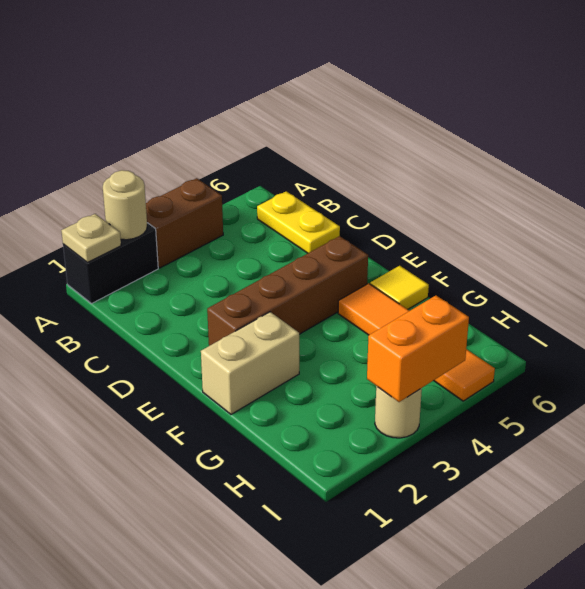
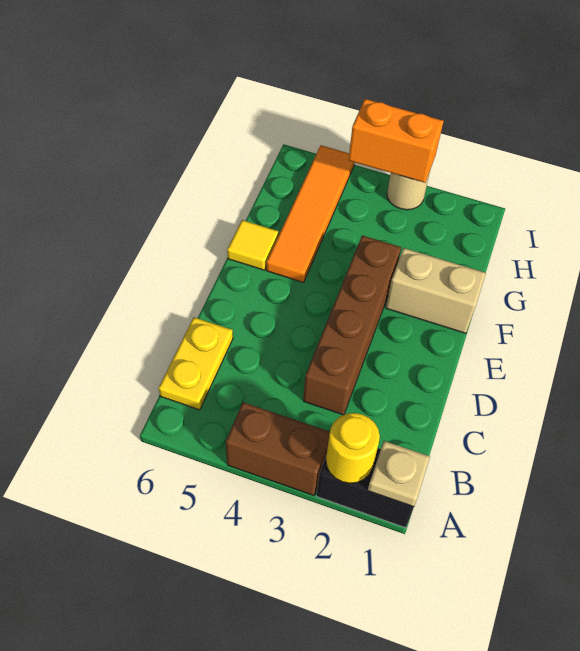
tan round brick A2 level 2 -> yellow round brick A2 level 2
brown brick E2:E5 level 1 -> brown brick C3:F3 level 1

